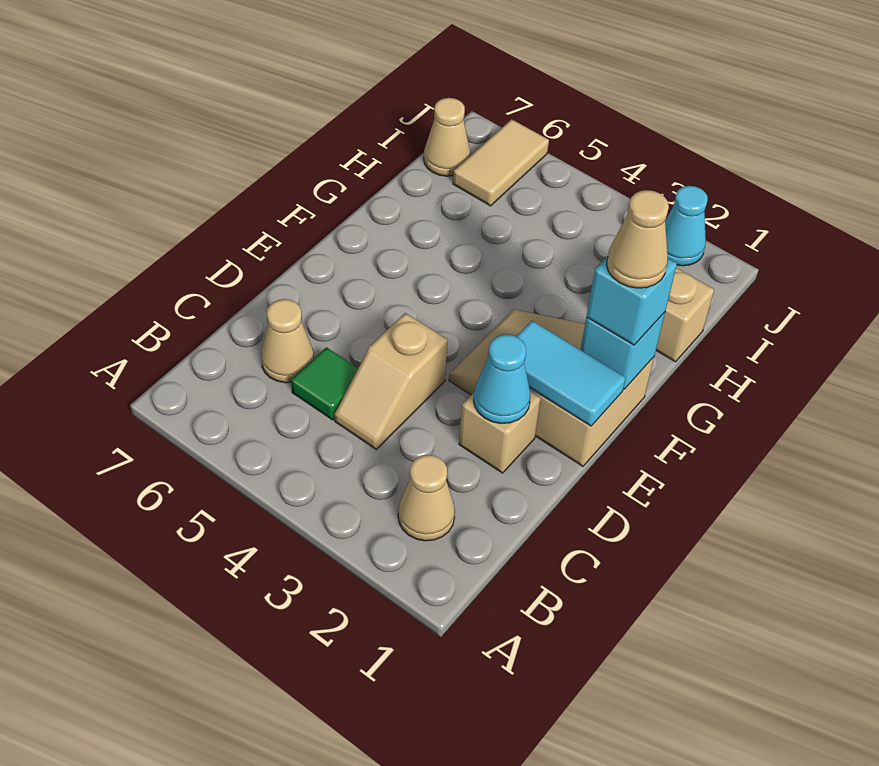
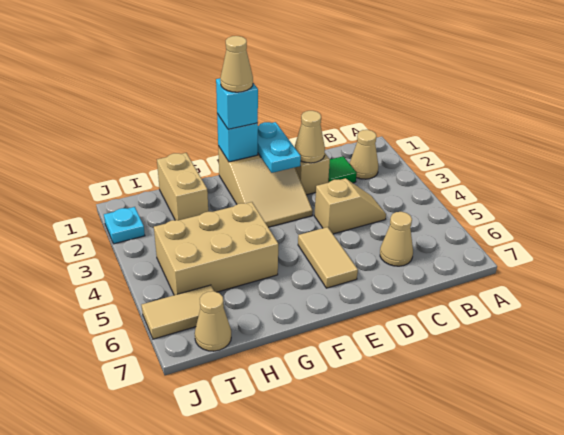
green tile C5 level 1 -> green tile C2 level 1
cyan cone D2 level 2 -> tan cone D2 level 2
cyan tile E1:E2 level 2 -> cyan plate E1:E2 level 2
none -> tan tile E5:E6 level 1
none -> tan brick G4:I5 level 1
cyan cone J2 level 1 -> cyan plate J2 level 1

